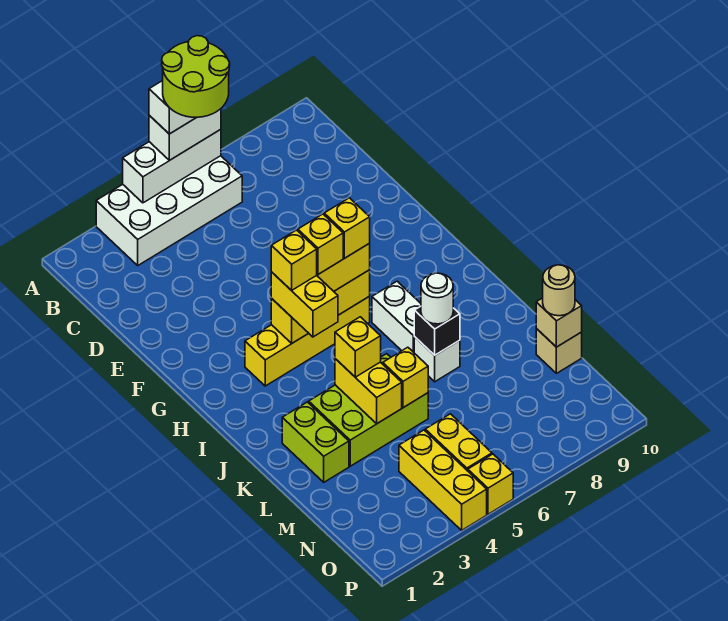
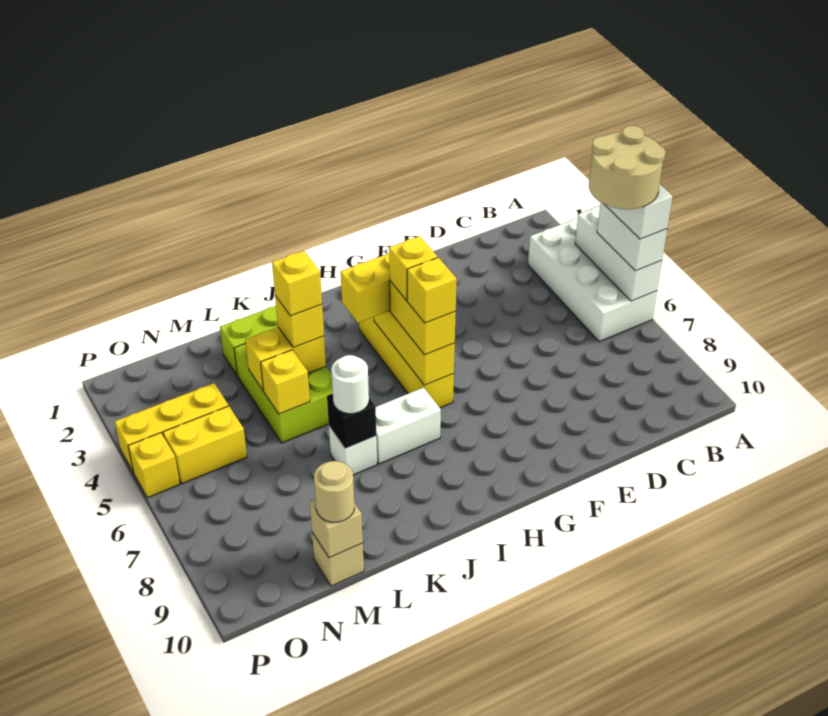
lime round brick A5:B6 level 5 -> tan round brick A5:B6 level 5
yellow brick H4 level 4 -> yellow brick K4 level 4

